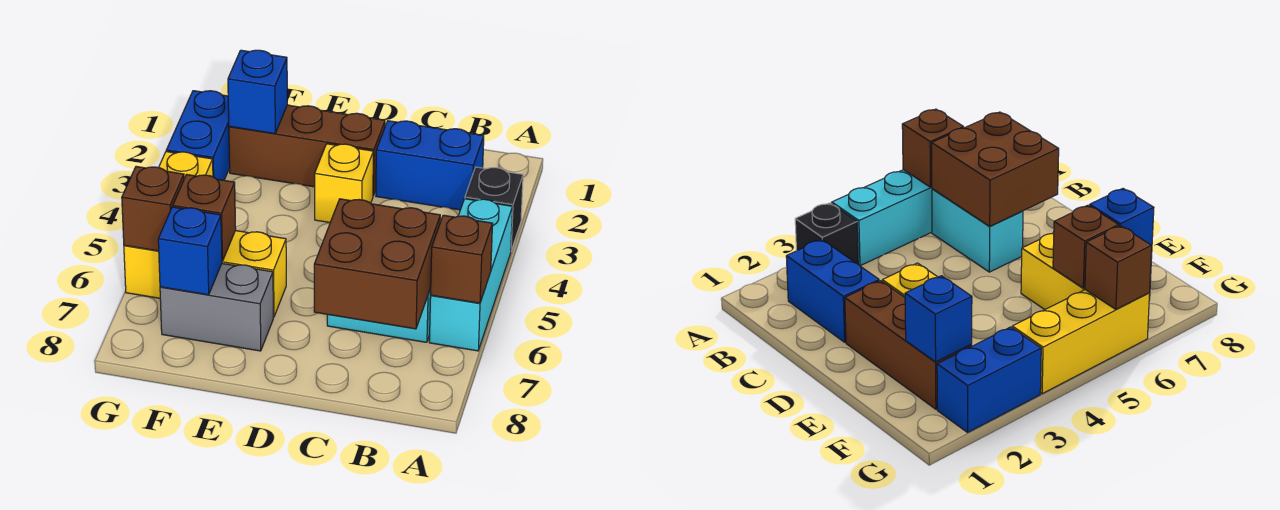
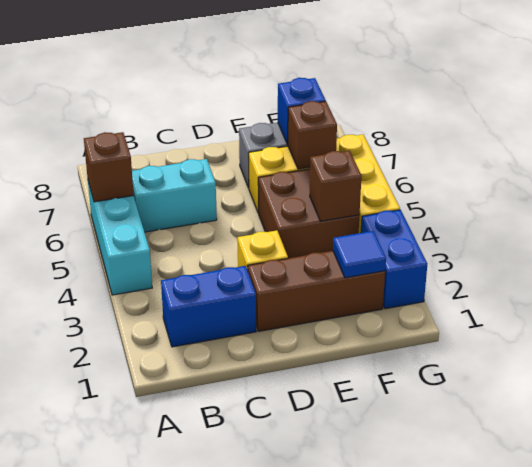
black brick A3 level 1 -> none
brown brick B6:C7 level 2 -> brown brick E4:F5 level 1
blue brick F2 level 2 -> blue tile F2 level 2
brown brick G6 level 2 -> brown brick F4 level 2

